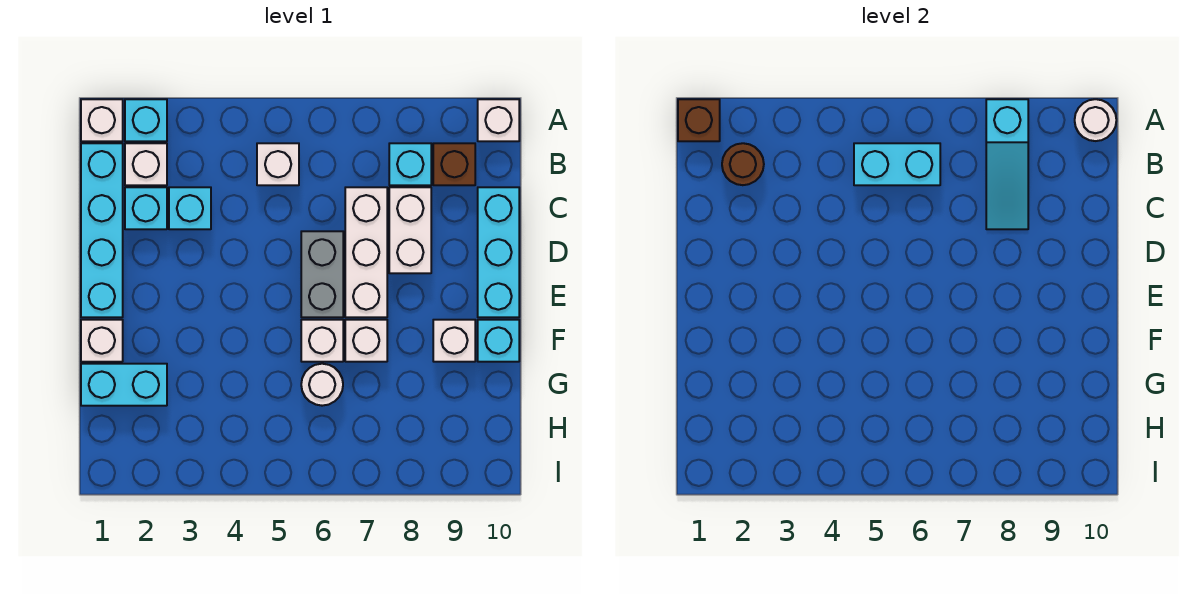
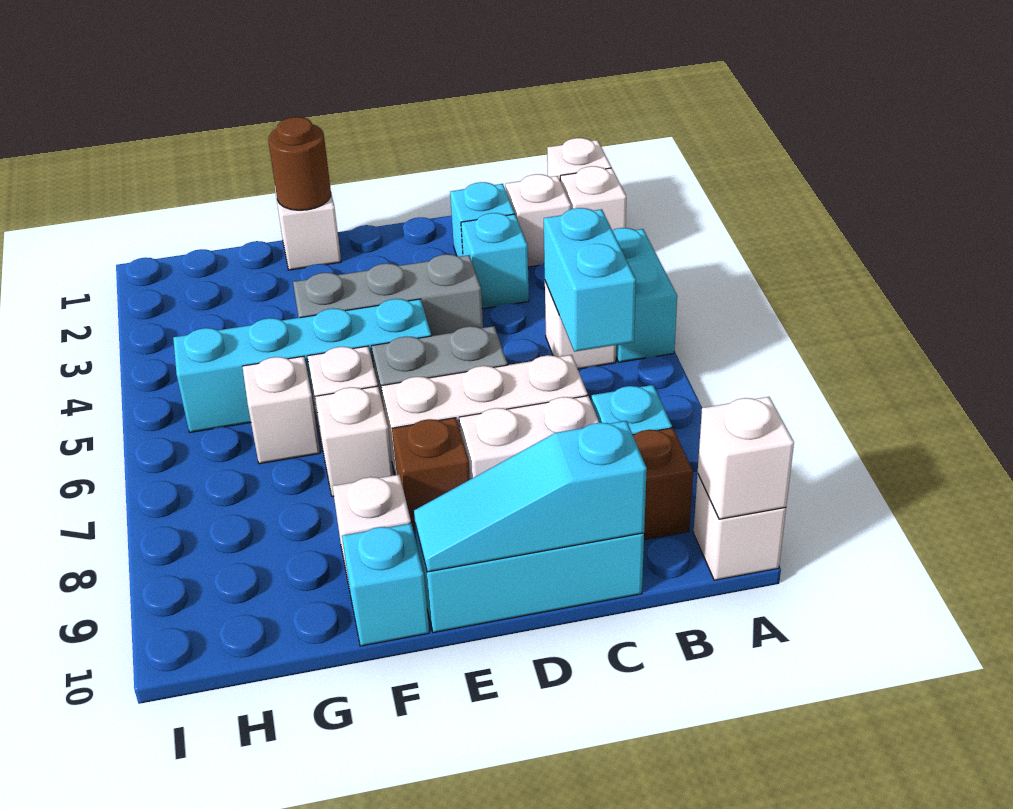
brown brick A1 level 2 -> brown brick E8 level 1
cyan brick A2 level 1 -> white brick A2 level 1
cyan slope A8:C8 level 2 top A -> cyan slope C10:E10 level 2 top C
white round brick A10 level 2 -> white brick A10 level 2
cyan brick B1:E1 level 1 -> cyan brick E5:H5 level 1
brown round brick B2 level 2 -> brown round brick F1 level 2
none -> grey brick D4:F4 level 1
cyan brick G1:G2 level 1 -> cyan brick A4:A5 level 1
white round brick G6 level 1 -> white brick G6 level 1

